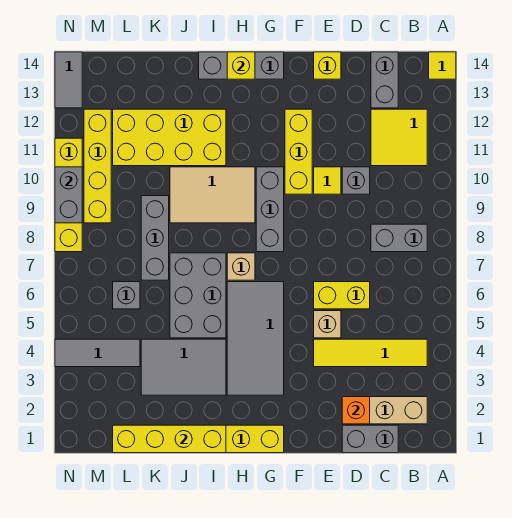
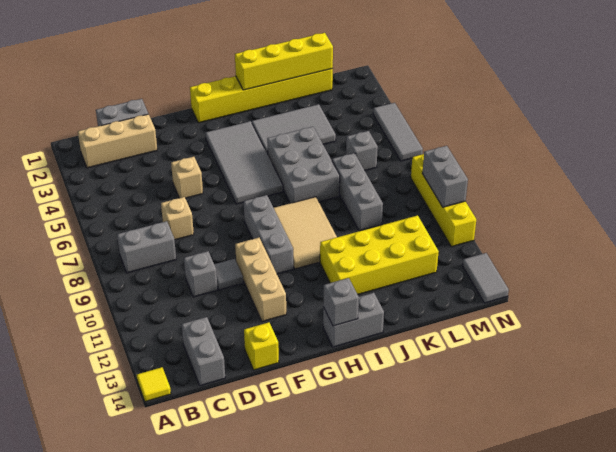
yellow tile B4:E4 level 1 -> none
yellow tile B11:C12 level 1 -> none
orange brick D2 level 2 -> none
yellow brick D6:E6 level 1 -> none
yellow tile E10 level 1 -> grey tile E10 level 1
yellow brick F10:F12 level 1 -> tan brick F10:F12 level 1
grey brick G14:I14 level 1 -> grey brick H14:I14 level 1
tan brick H7 level 1 -> tan brick D7 level 1
tan tile H9:J10 level 1 -> tan tile H8:I10 level 1
yellow brick H14 level 2 -> grey brick H14 level 2
grey tile L4:N4 level 1 -> grey tile N4:N6 level 1
yellow brick M9:M12 level 1 -> none

